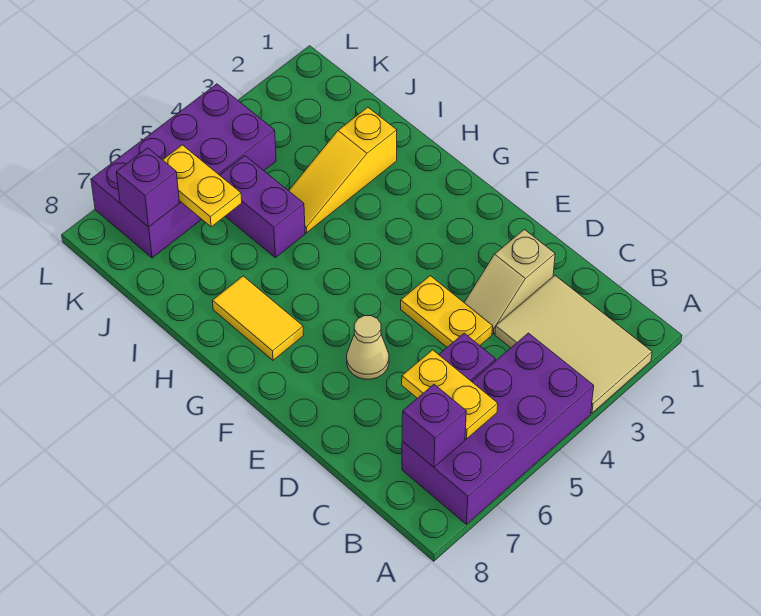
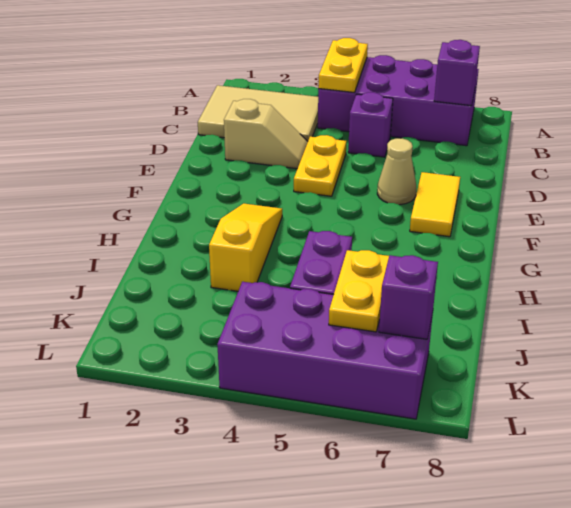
tan tile A2:C3 level 1 -> tan tile B1:C3 level 1
yellow plate B6:C6 level 2 -> yellow plate A4:B4 level 2
yellow tile G7:H7 level 1 -> yellow tile E7:F7 level 1
yellow slope I2:I4 level 1 top 2 -> yellow slope G3:I3 level 1 top I

